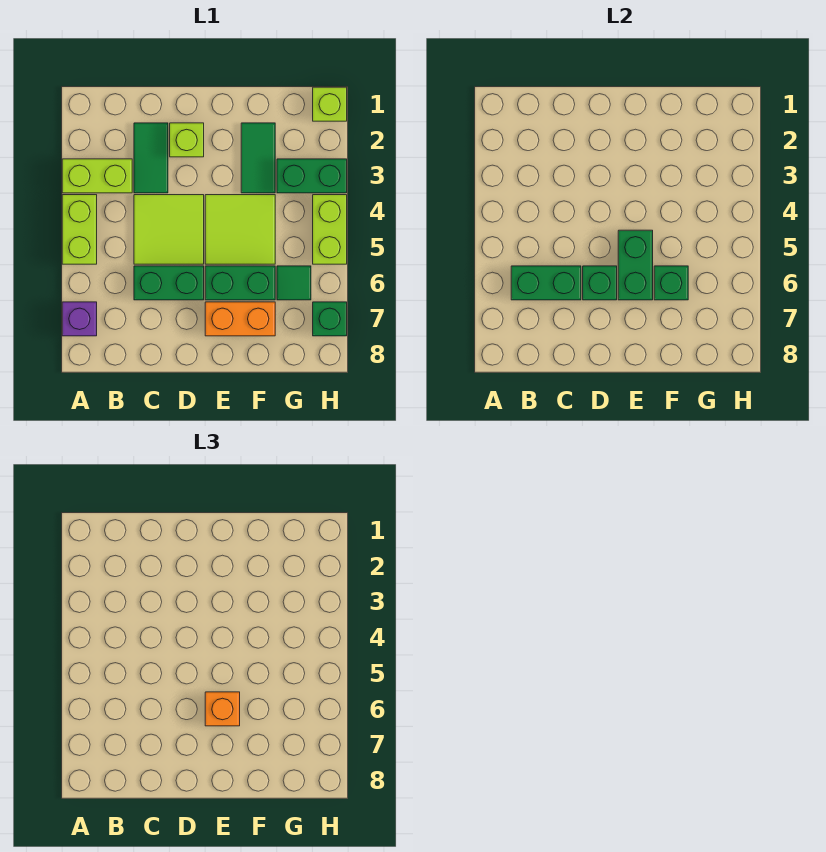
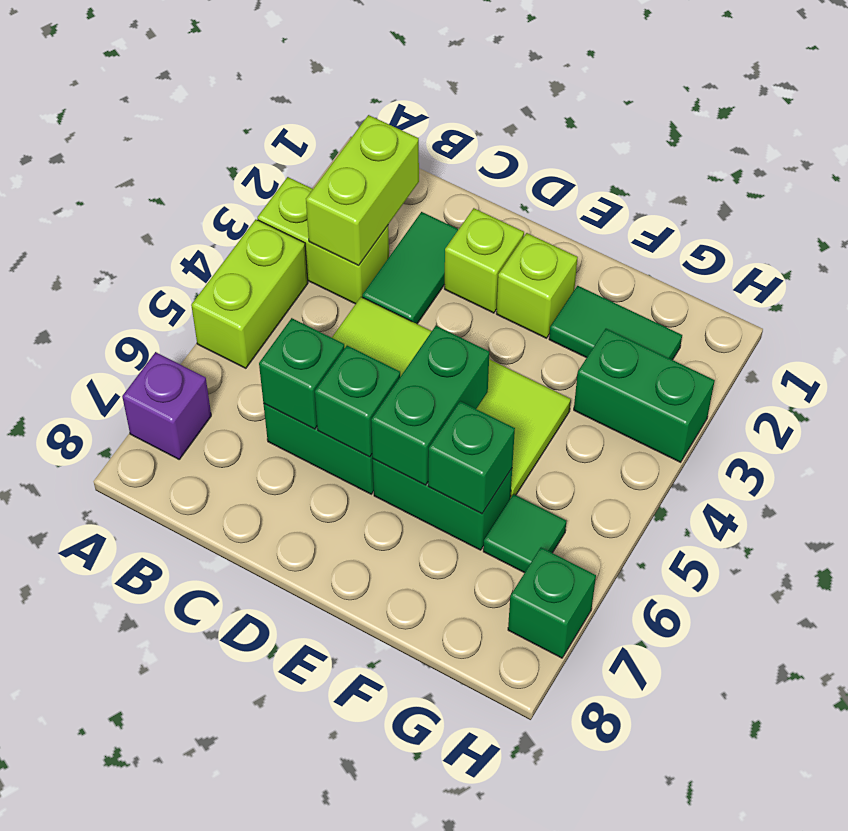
green brick B6:C6 level 2 -> green brick C6 level 2
orange brick E6 level 3 -> none
orange brick E7:F7 level 1 -> none
green tile F2:F3 level 1 -> green tile F2:G2 level 1
lime brick H1 level 1 -> lime brick E2 level 1
lime brick H4:H5 level 1 -> lime brick B2:B3 level 2

